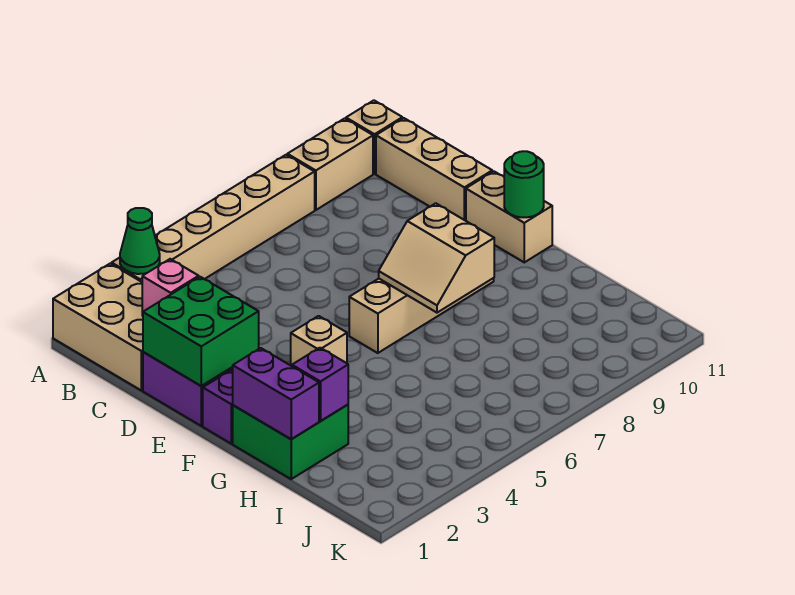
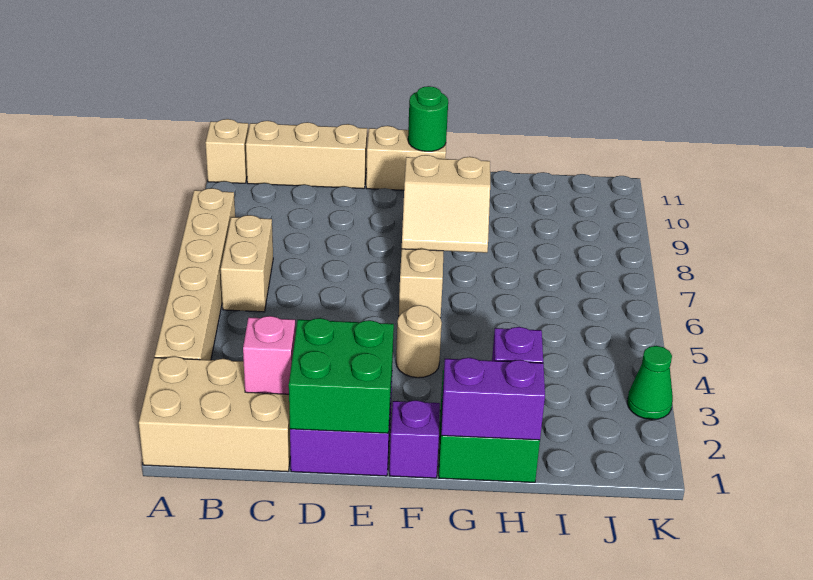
green cone A3 level 2 -> green cone K3 level 1
tan brick A9:A10 level 1 -> tan brick B6:B7 level 1
tan brick F4 level 1 -> tan round brick F4 level 1

